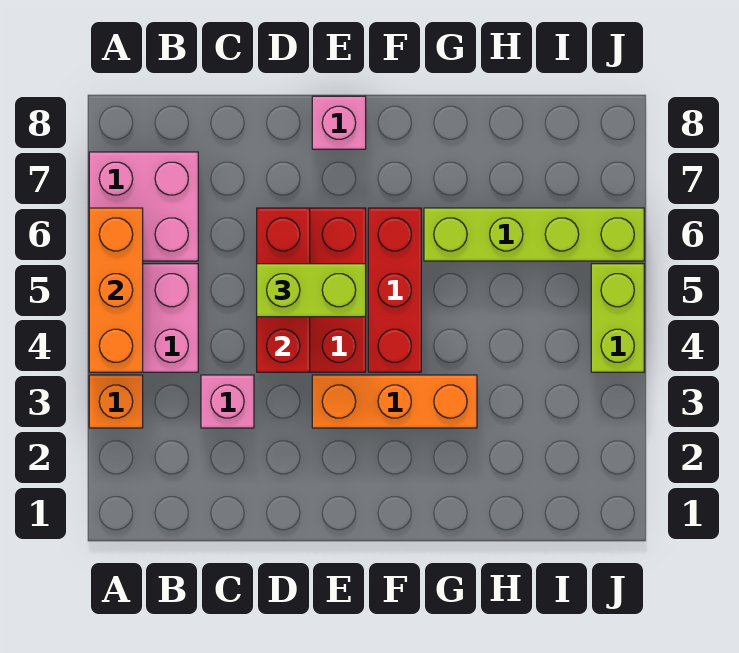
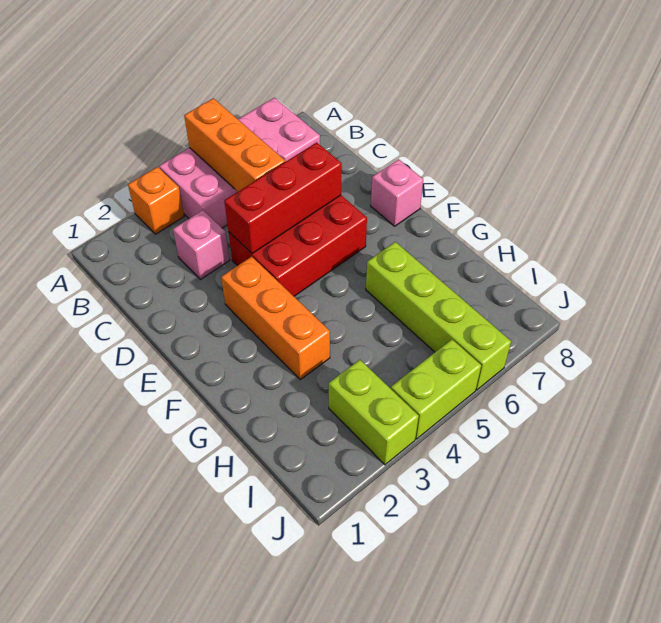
orange brick A4:A6 level 2 -> orange brick A5:C5 level 2
lime brick D5:E5 level 3 -> lime brick I3:J3 level 1
red brick F4:F6 level 1 -> none

